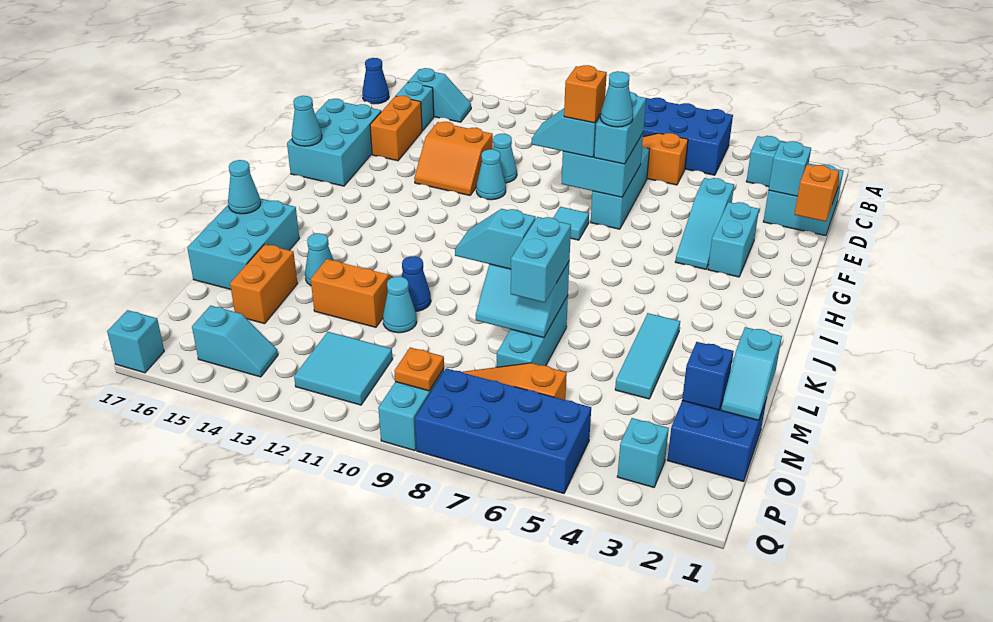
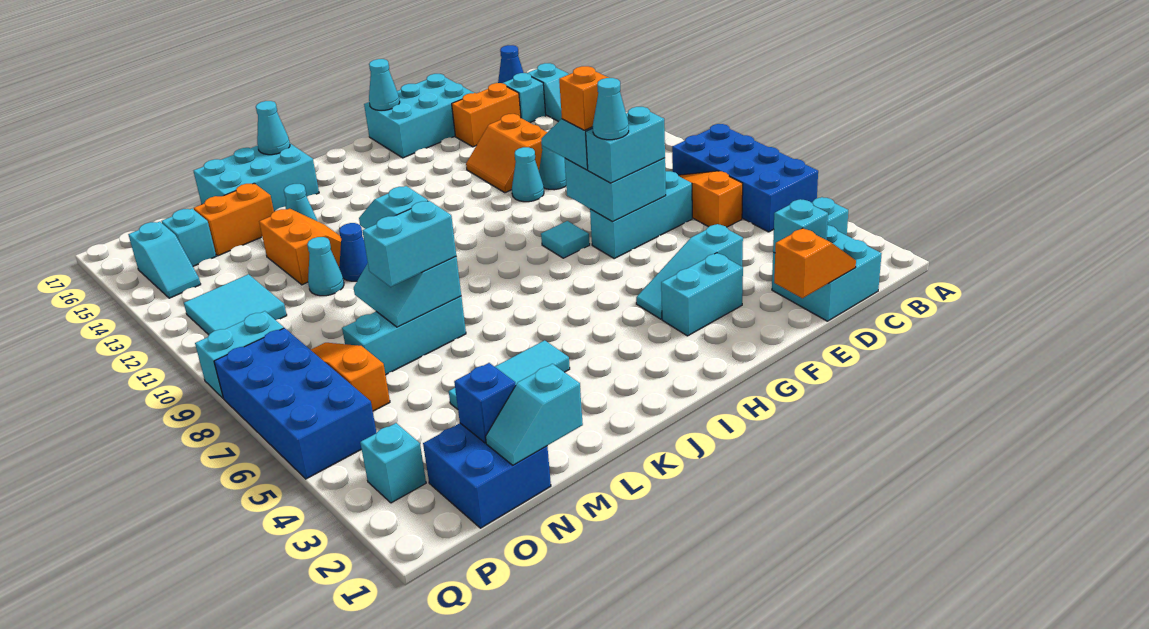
orange plate P9 level 2 -> none
cyan brick Q17 level 1 -> cyan brick O15 level 1

